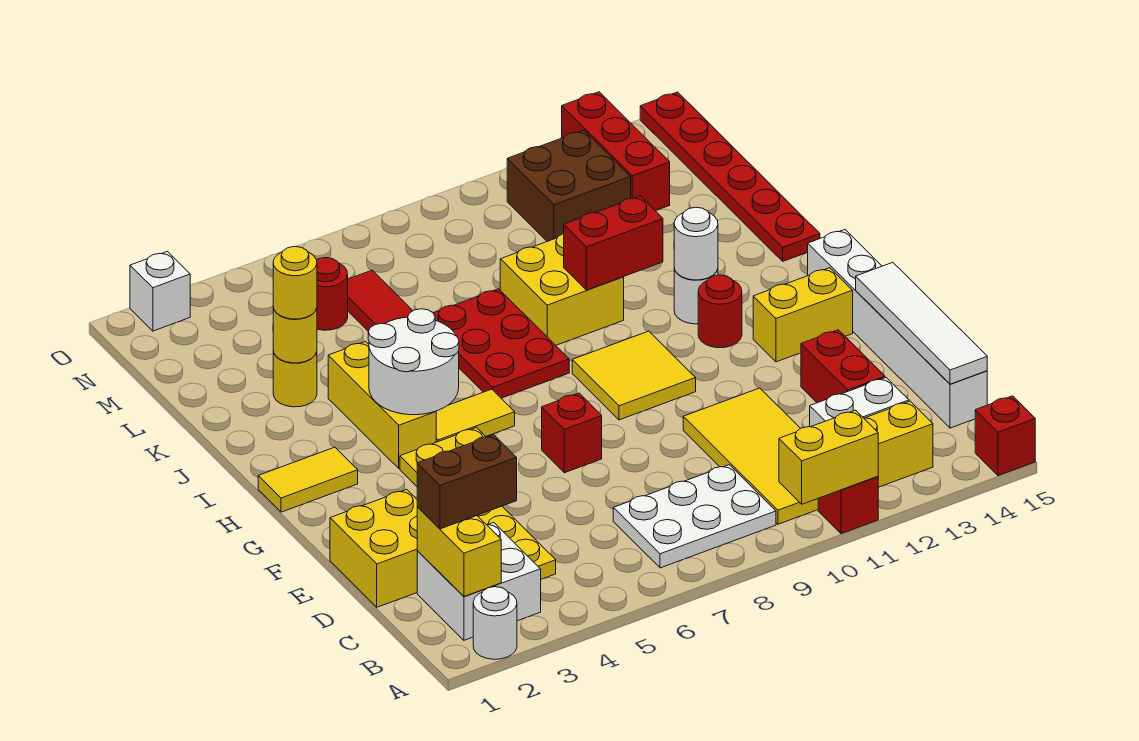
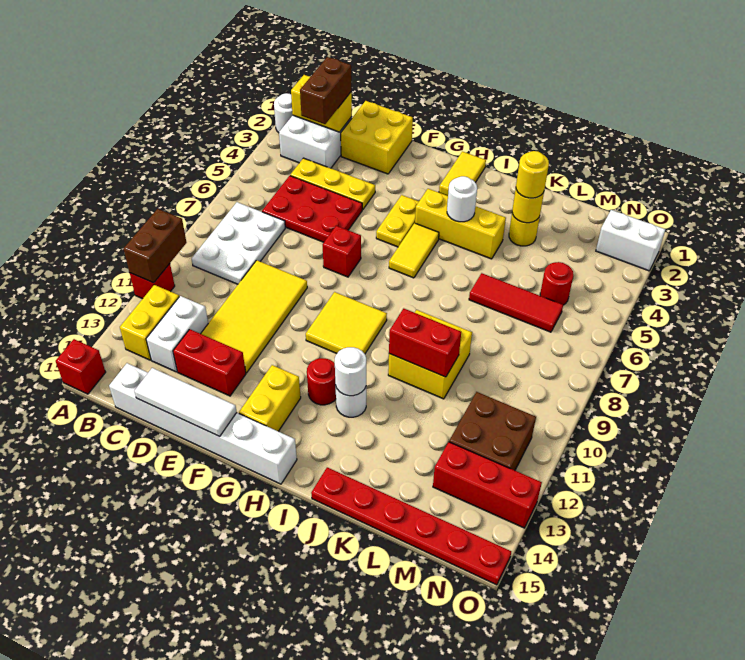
yellow brick A10:A11 level 2 -> brown brick A10:A11 level 2
yellow tile B10:E11 level 1 -> yellow tile D9:E12 level 1
white tile C15:F15 level 2 -> white tile D15:F15 level 2
white round brick H4:I5 level 2 -> white round brick I4 level 2
red plate I7:K8 level 1 -> red plate C5:E6 level 1
red brick J10:J11 level 2 -> red brick J10:K10 level 2
white brick O2 level 1 -> white brick N2:O2 level 1

